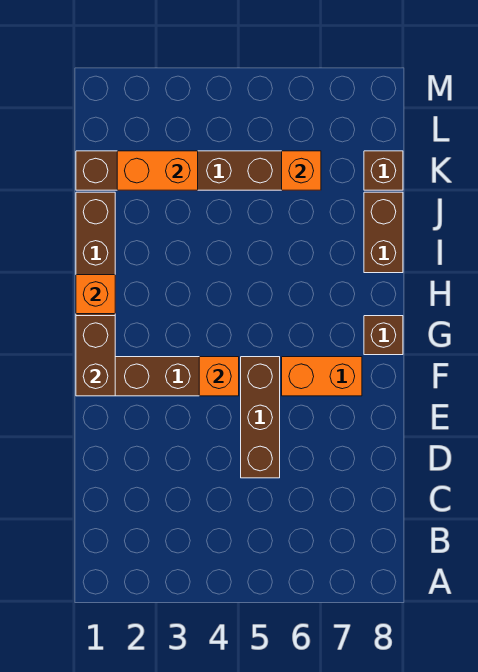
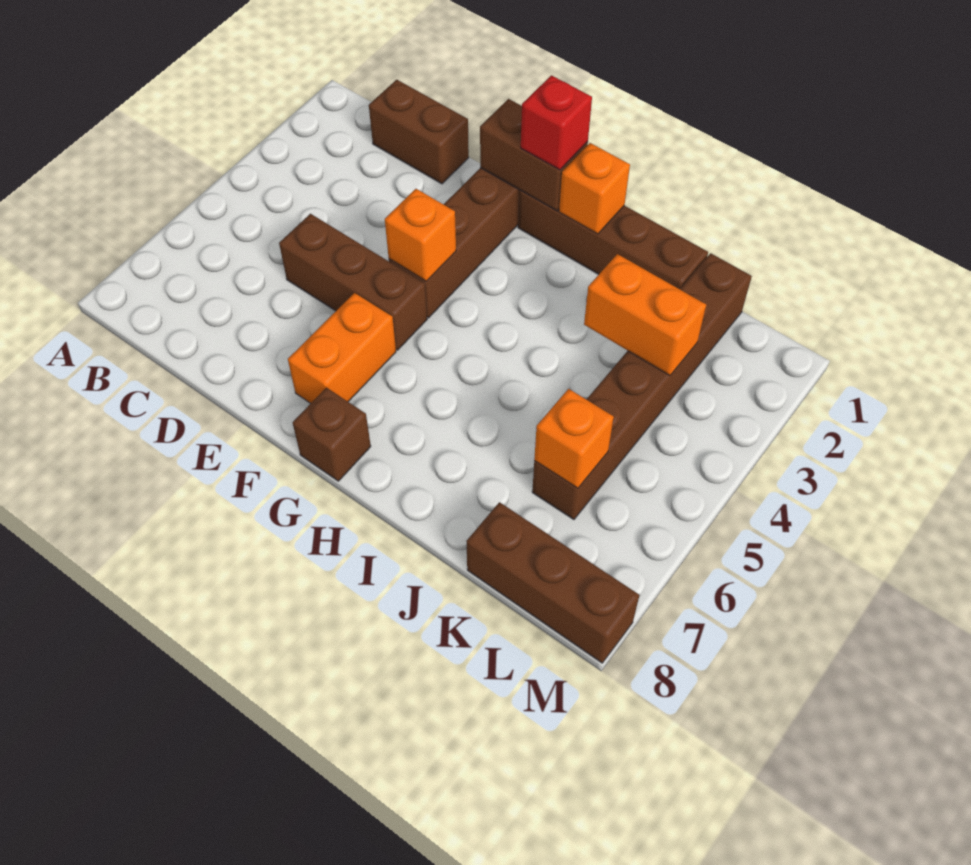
none -> red brick G1 level 3
brown brick I8:J8 level 1 -> brown brick C1:D1 level 1
orange brick K2:K3 level 2 -> orange brick J3:K3 level 2
brown brick K8 level 1 -> brown brick K8:M8 level 1

